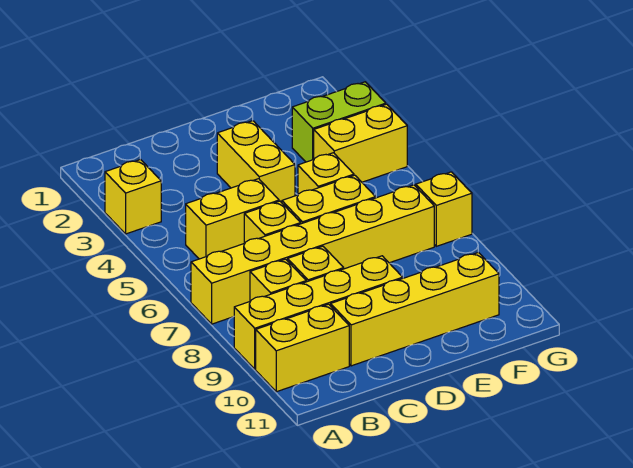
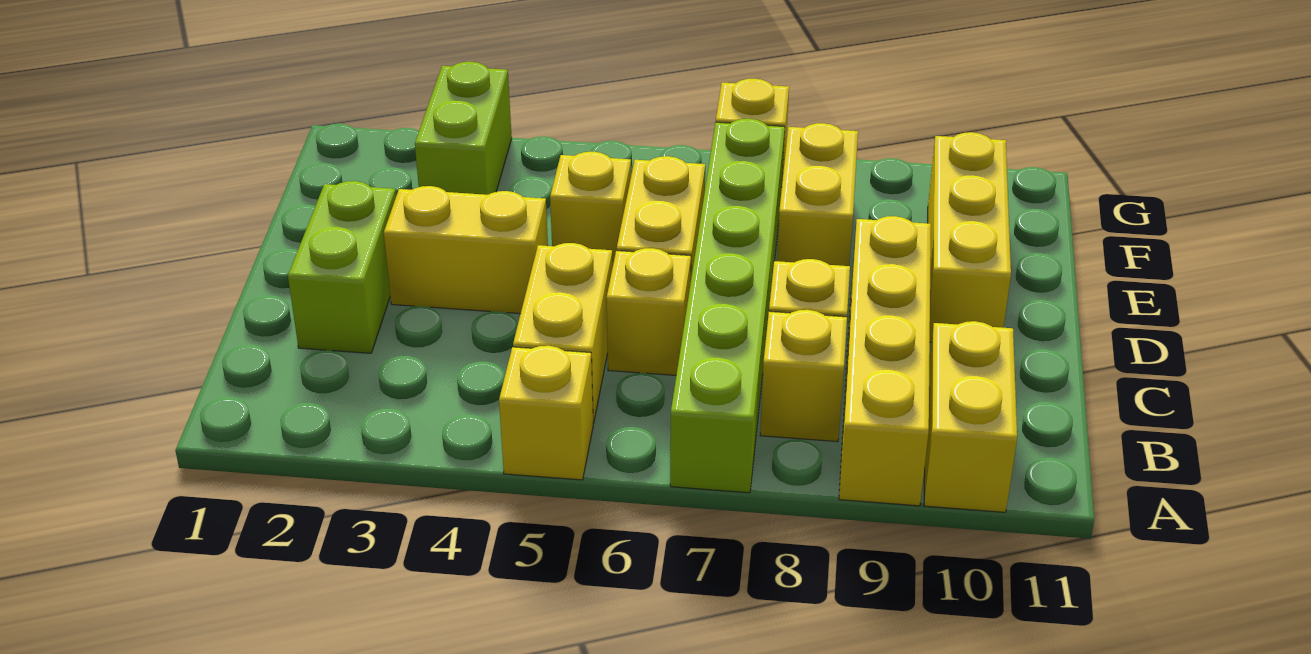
yellow brick A3 level 1 -> yellow brick A5 level 1
yellow brick A7:F7 level 1 -> lime brick A7:F7 level 1
none -> lime brick C2:D2 level 1
yellow brick C10:F10 level 1 -> yellow brick D10:F10 level 1
yellow brick F4:G4 level 1 -> yellow brick E8:F8 level 1

